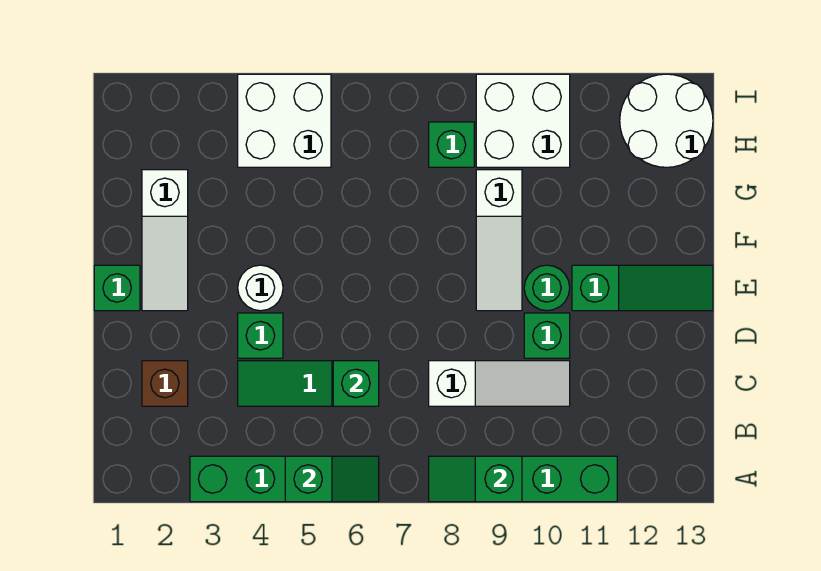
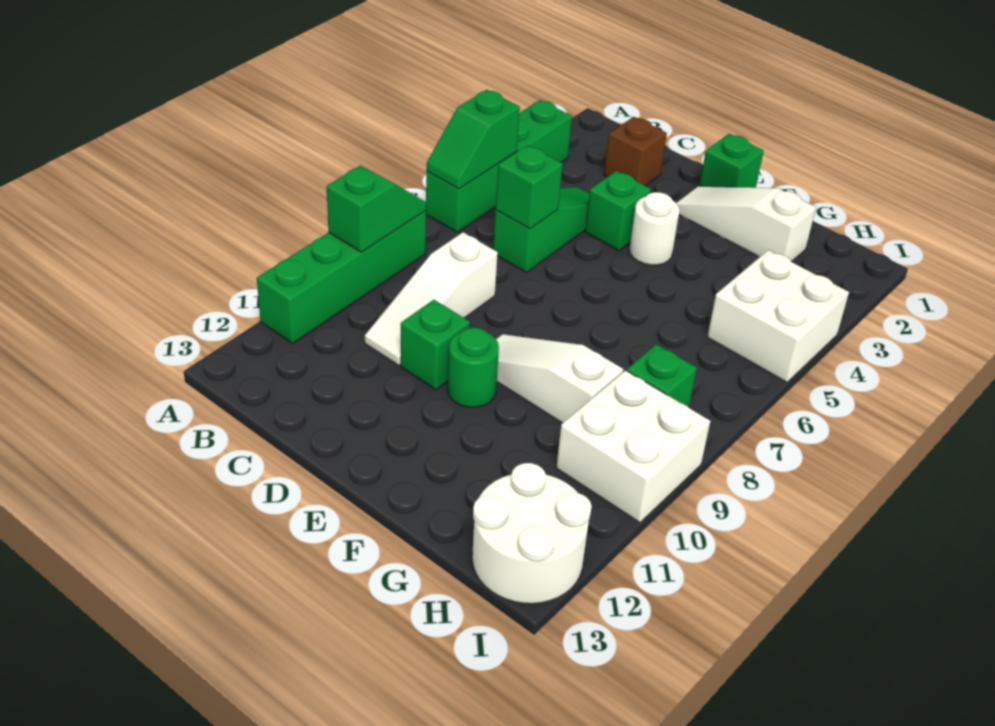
green slope E11:E13 level 1 top 11 -> none

